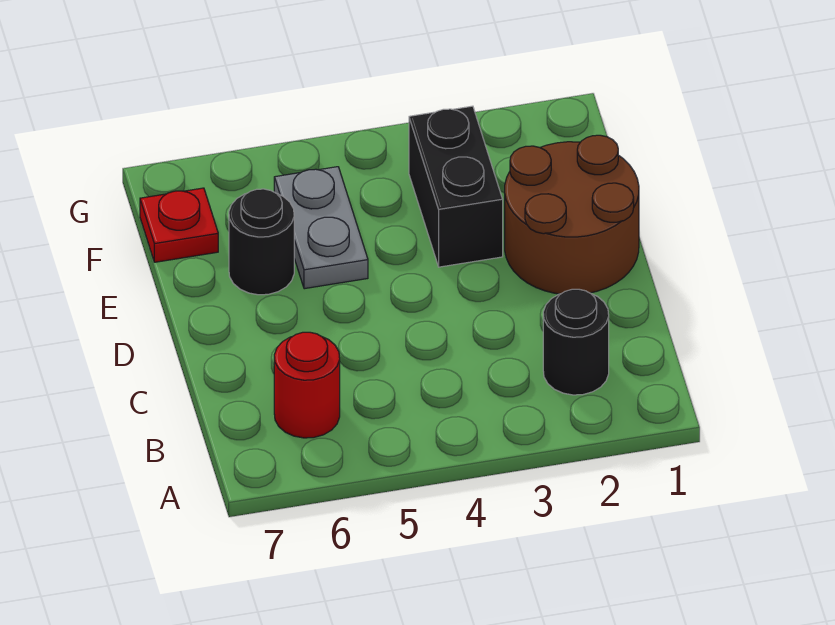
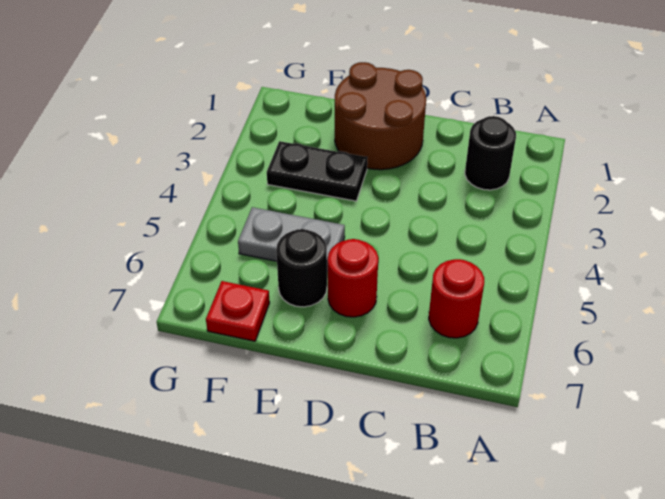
none -> red round brick D6 level 1
black brick E3:F3 level 1 -> black plate E3:F3 level 1

